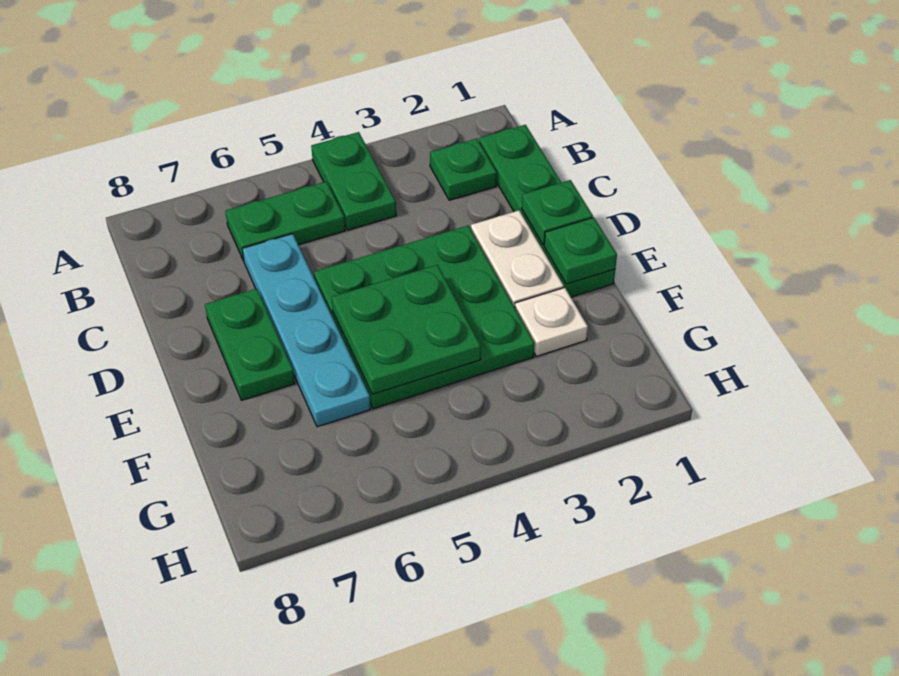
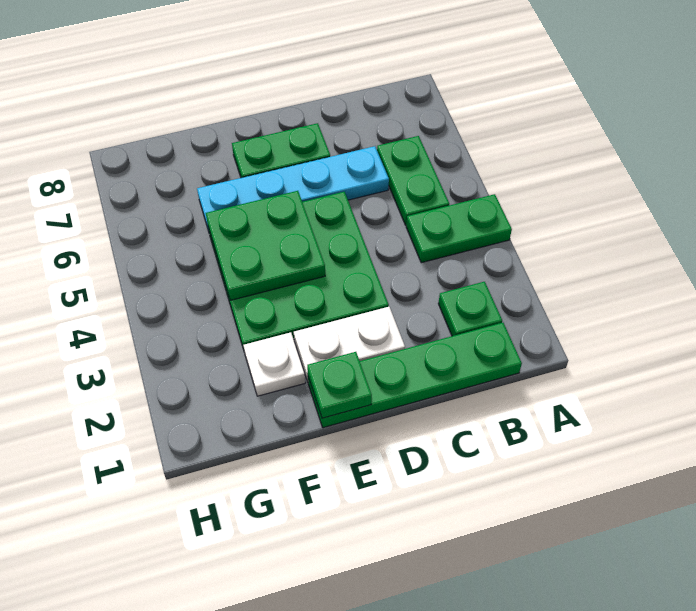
green plate D1 level 2 -> none

